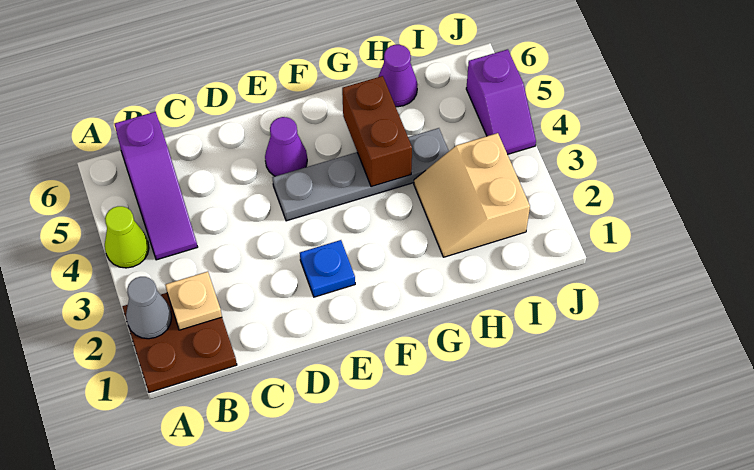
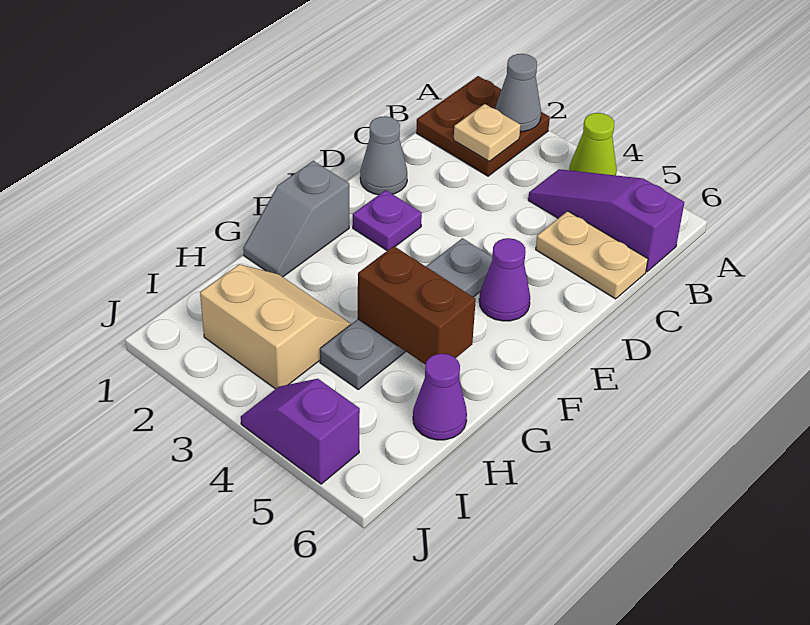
none -> tan plate C5:C6 level 1
none -> grey cone D1 level 1
blue plate E2 level 1 -> purple plate E2 level 1
none -> grey slope F1:G1 level 1 top F

